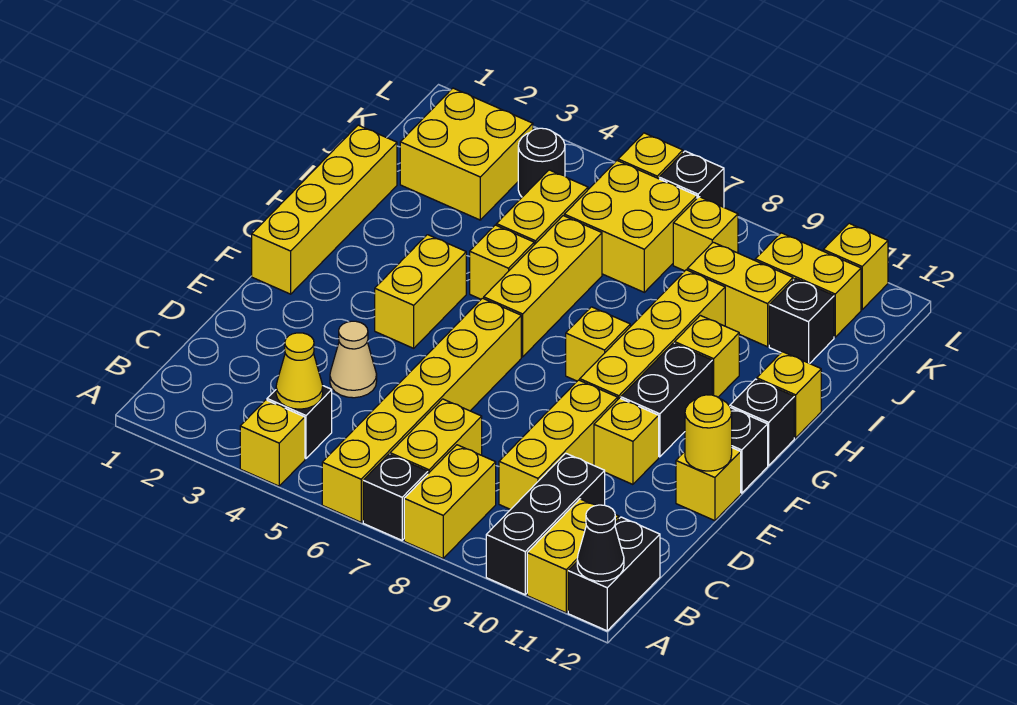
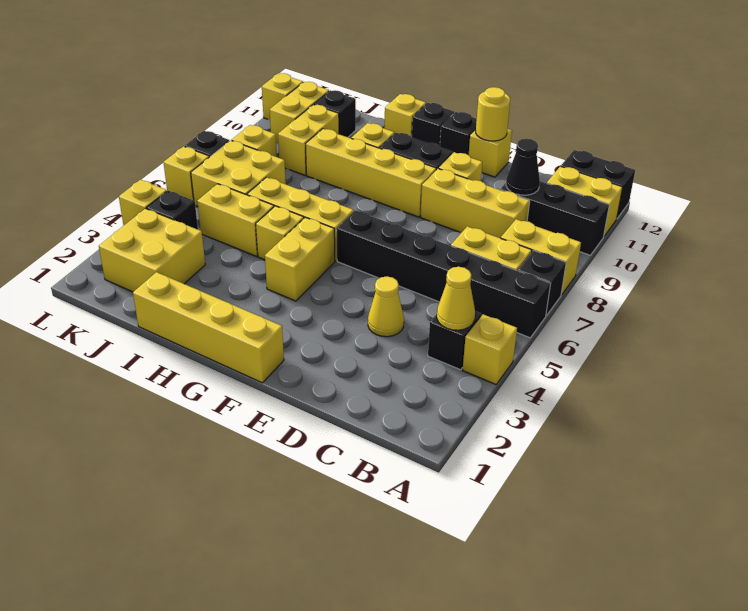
yellow brick A6:F6 level 1 -> black brick A6:F6 level 1
black cone A12 level 2 -> black cone C10 level 2
tan cone D4 level 1 -> yellow cone D4 level 1
yellow brick F4:G4 level 1 -> yellow brick G4:G5 level 1
yellow brick G8 level 1 -> yellow brick L4 level 1
black round brick K4 level 1 -> black brick K4 level 1

